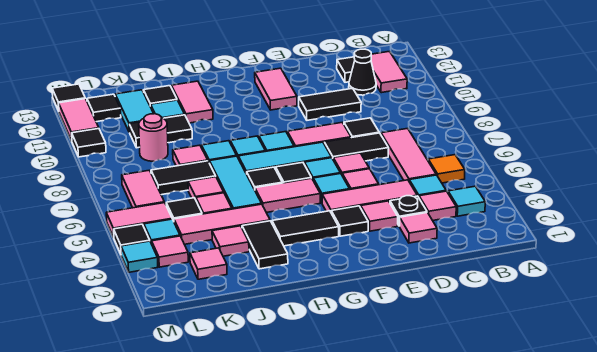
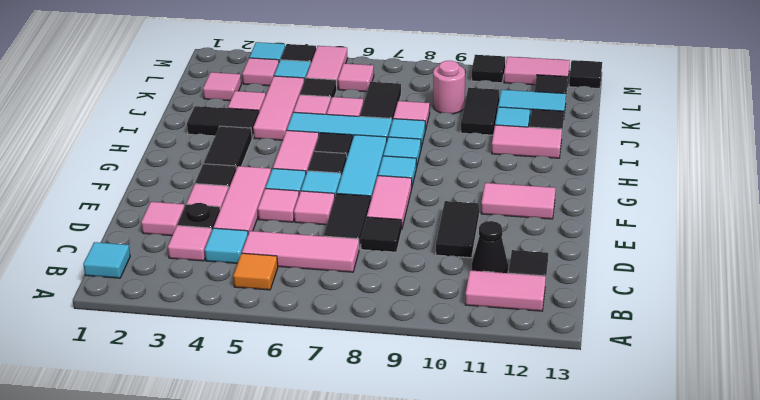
cyan tile B3 level 1 -> cyan tile B1 level 1
pink tile L6:L7 level 1 -> pink tile L6 level 1

